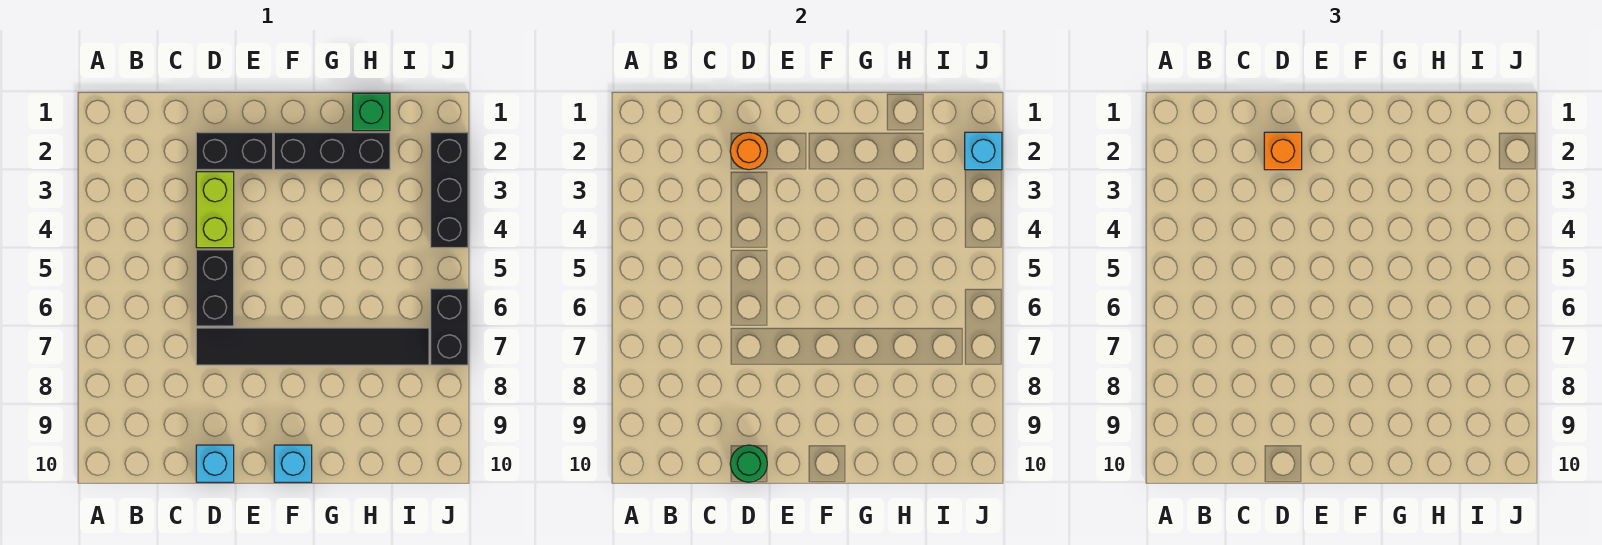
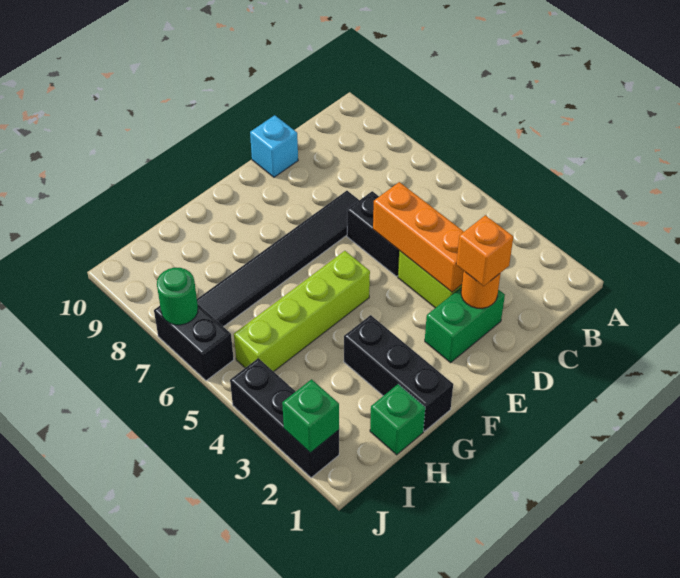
black brick D2:E2 level 1 -> green brick D2:E2 level 1
none -> orange brick D3:D5 level 2
green round brick D10 level 2 -> green round brick J7 level 2
black brick F2:H2 level 1 -> black brick G1:G3 level 1
none -> lime brick F5:I5 level 1
cyan brick F10 level 1 -> none
cyan brick J2 level 2 -> green brick J2 level 2

